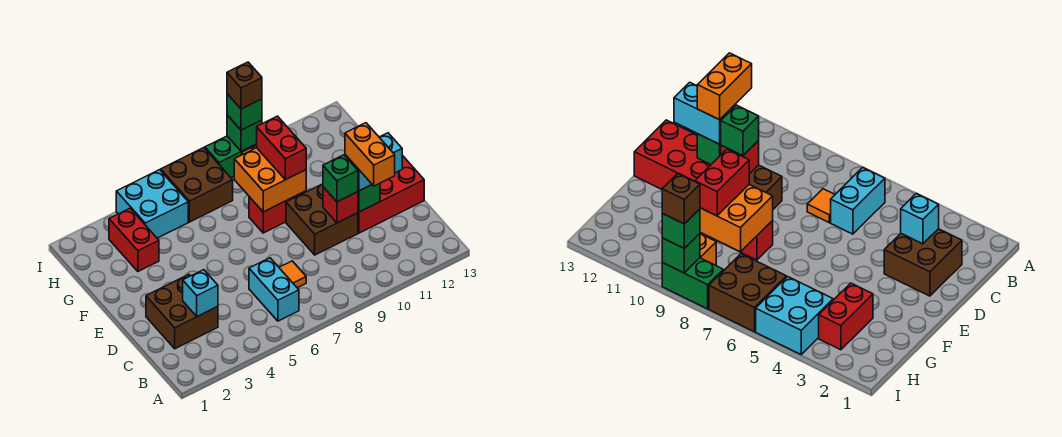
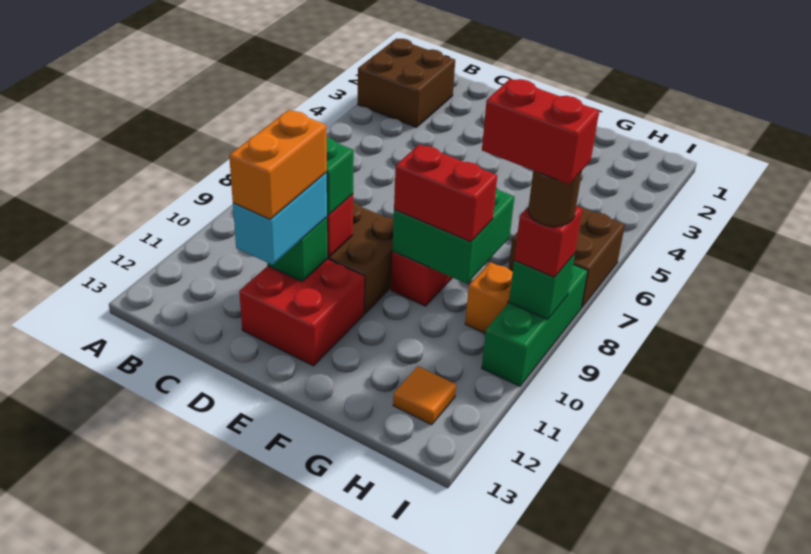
cyan brick B6:C6 level 1 -> none
brown brick C2:D3 level 1 -> brown brick A2:B3 level 1
cyan brick C3 level 2 -> none
orange tile C7 level 1 -> orange tile H12 level 1
orange brick C11:D11 level 4 -> orange brick D11:D12 level 4
red brick D11:E13 level 1 -> red brick D11:E12 level 1
orange brick F8:G9 level 2 -> green brick F8:G9 level 2
red brick G3:H3 level 1 -> red brick H9:I9 level 5
cyan brick H4:I5 level 1 -> none
green brick I8:I9 level 1 -> green brick I8:I10 level 1
green brick I9 level 3 -> red brick I9 level 3
brown brick I9 level 4 -> brown round brick I9 level 4

